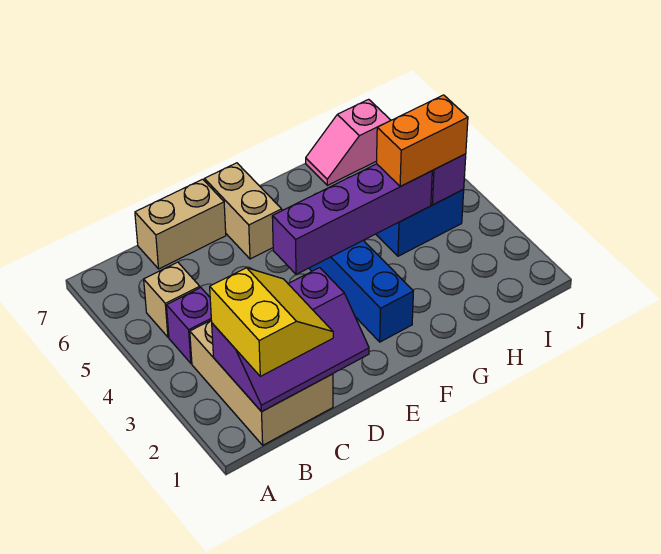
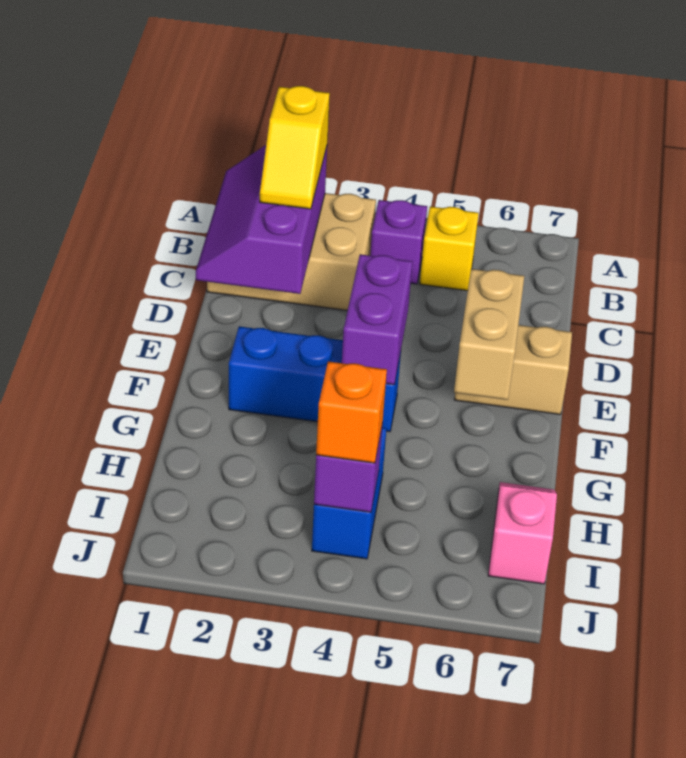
yellow slope B1:C2 level 3 top B -> yellow slope B2:C2 level 3 top B
tan brick B5 level 1 -> yellow brick B5 level 1
tan brick C7:D7 level 1 -> tan brick E6:F6 level 2
purple brick E4:H4 level 2 -> purple brick E4:F4 level 2
orange brick H4:I4 level 3 -> orange brick I4 level 3

